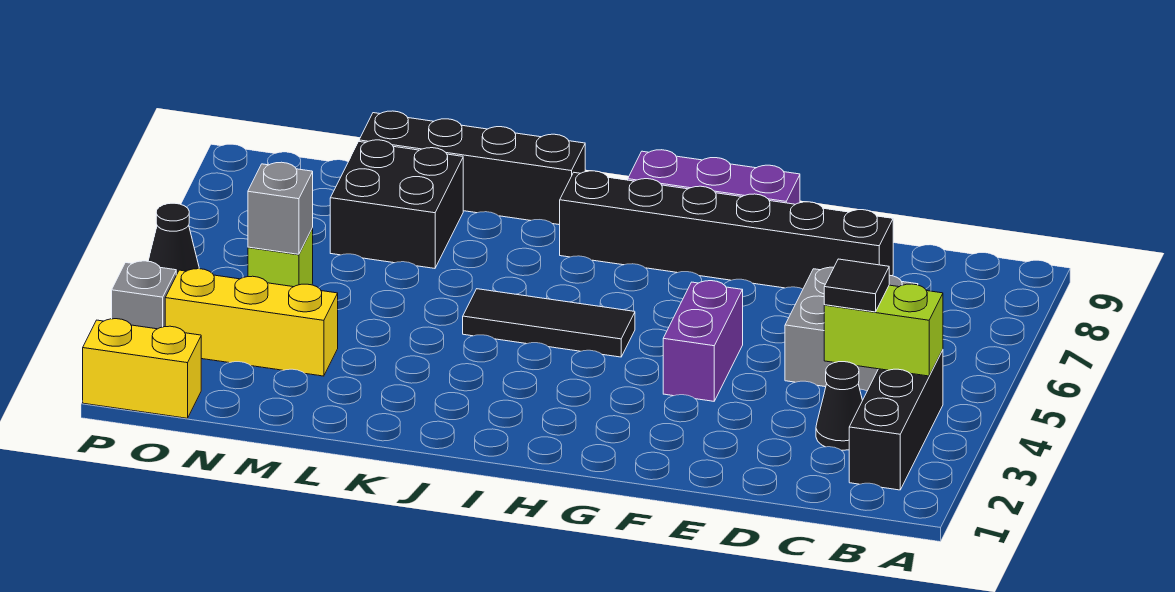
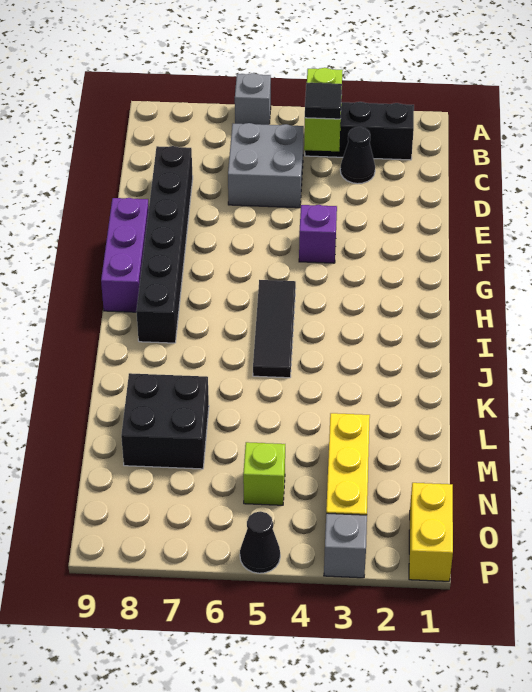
purple brick F4:F5 level 1 -> purple brick F4 level 1
black brick J9:M9 level 1 -> none
grey brick N5 level 2 -> grey brick A6 level 1

